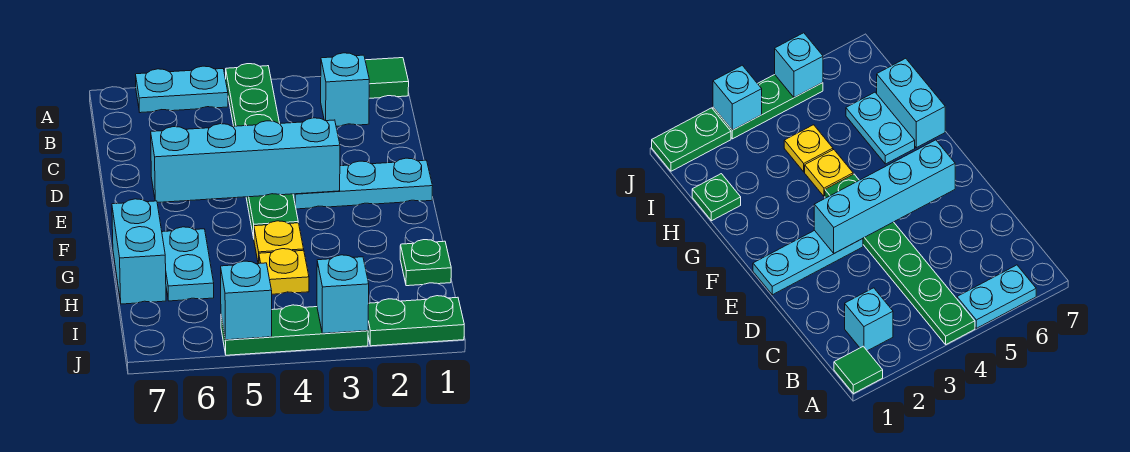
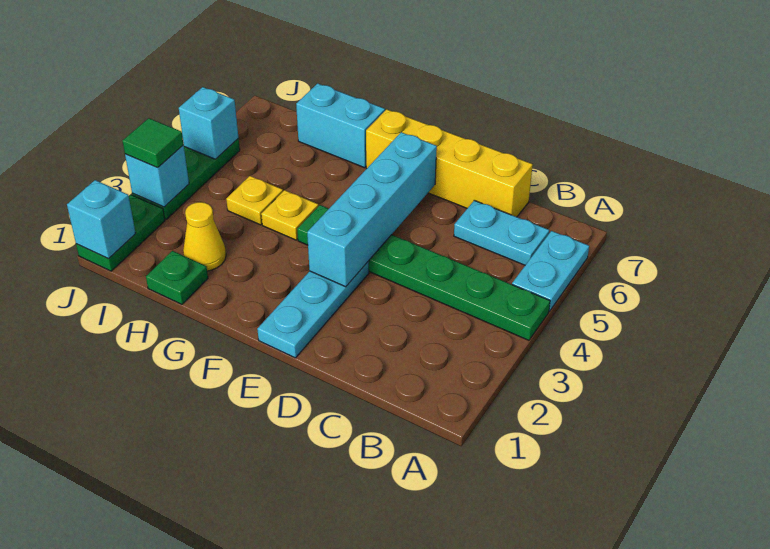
green tile A1 level 1 -> green tile J3 level 3
cyan brick B2 level 1 -> cyan brick J1 level 2
none -> yellow brick C7:F7 level 1
cyan plate G6:H6 level 1 -> cyan plate B6:C6 level 1
none -> yellow cone H2 level 1

